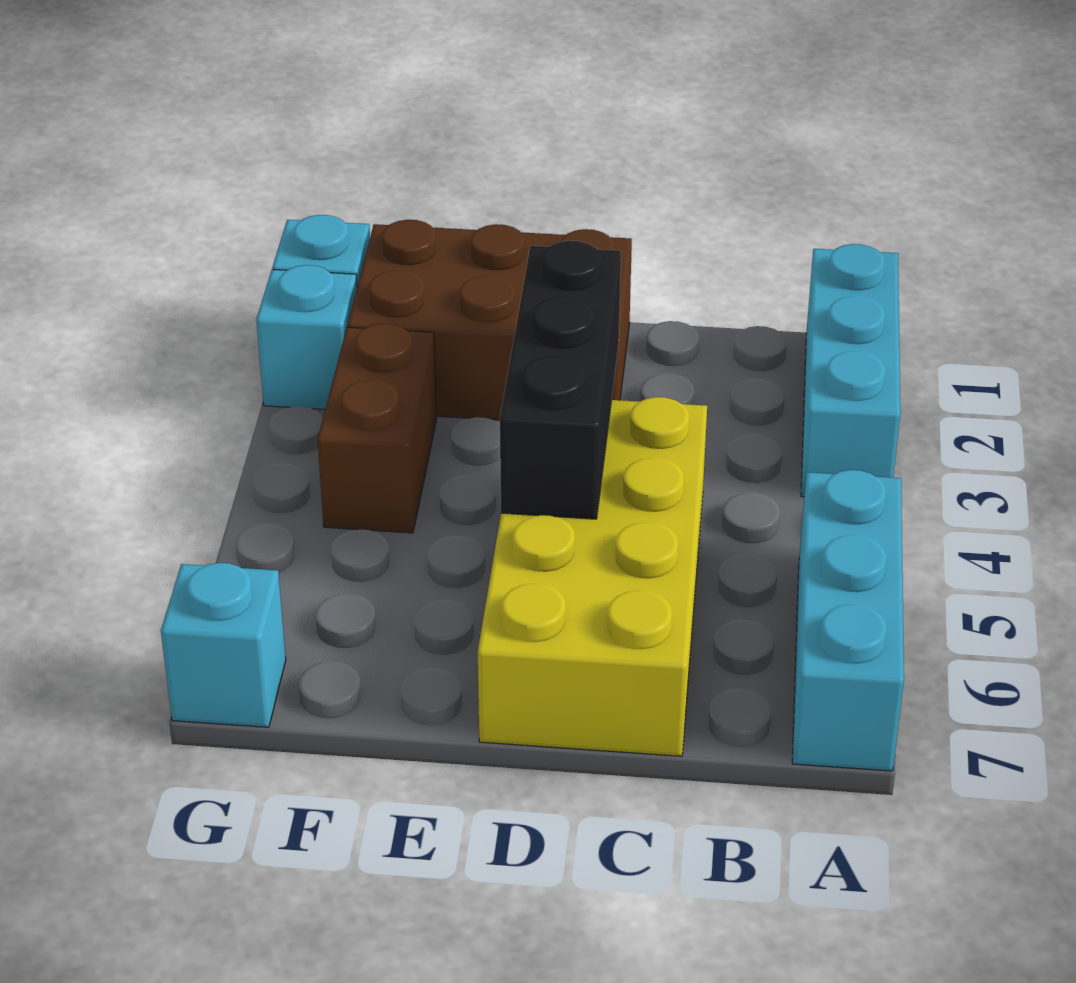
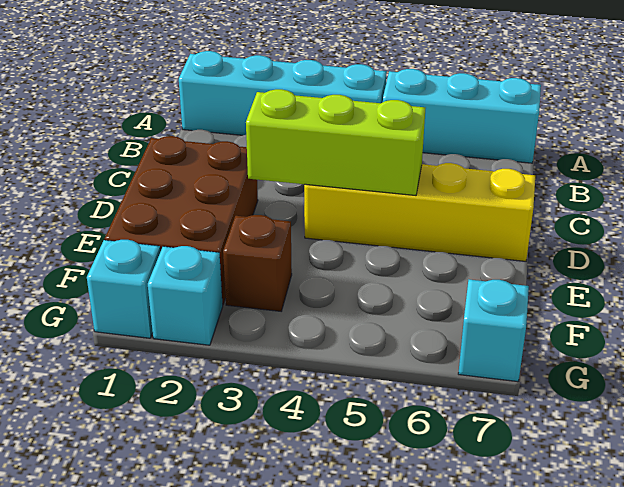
cyan brick A1:A3 level 1 -> cyan brick A1:A4 level 1
yellow brick C4:D7 level 1 -> yellow brick D4:D7 level 1
black brick D3:D5 level 2 -> lime brick D3:D5 level 2
brown brick F3:F4 level 1 -> brown brick F3 level 1

